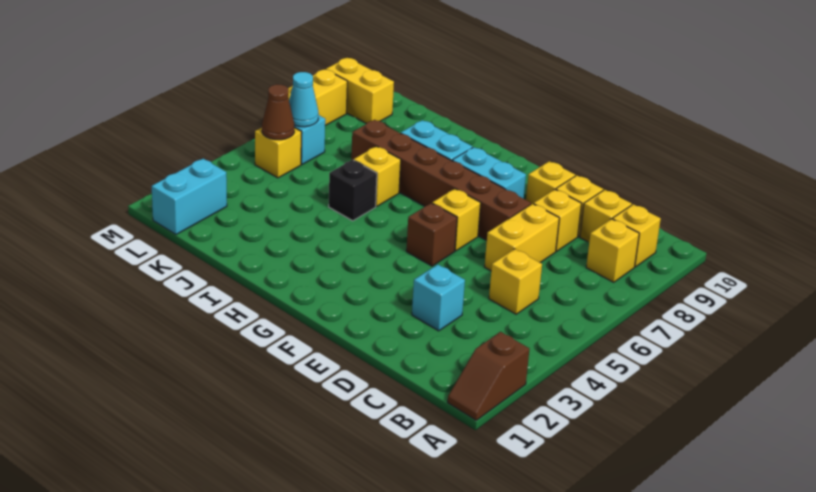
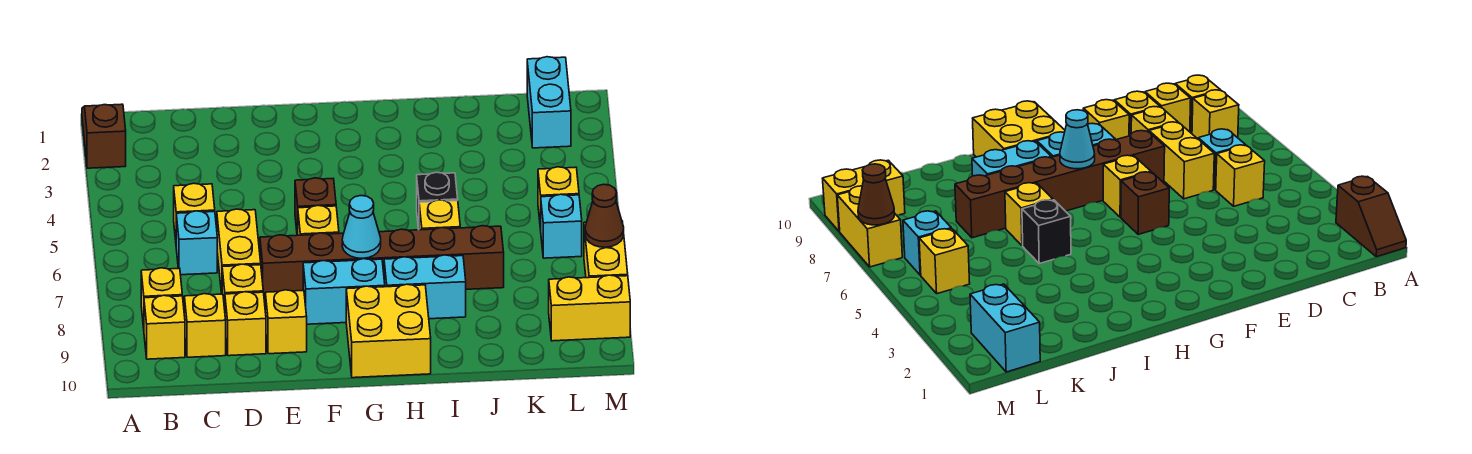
cyan brick D3 level 1 -> cyan brick C6 level 1
none -> yellow brick G9:H10 level 1
brown cone L5 level 2 -> brown cone M7 level 2
cyan cone L6 level 2 -> cyan cone G7 level 2

